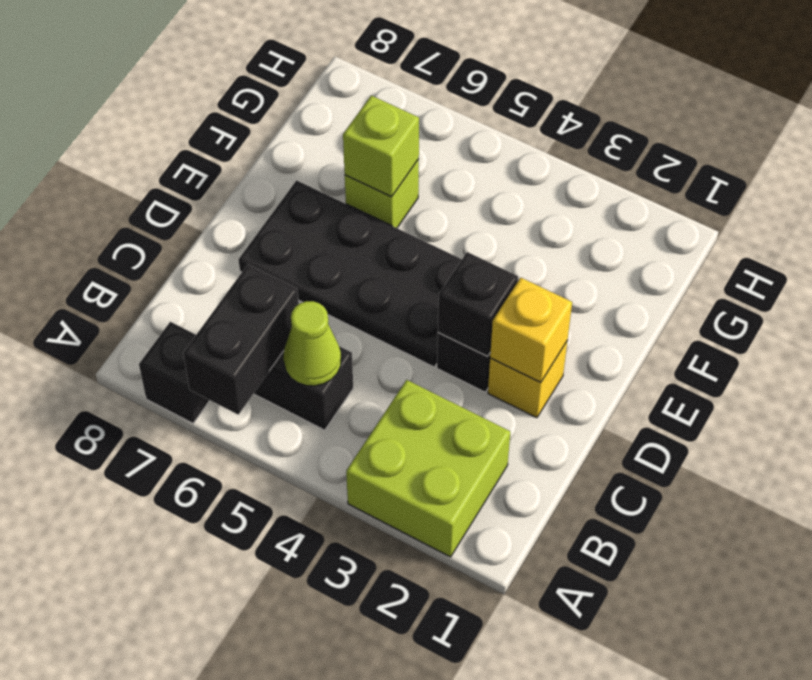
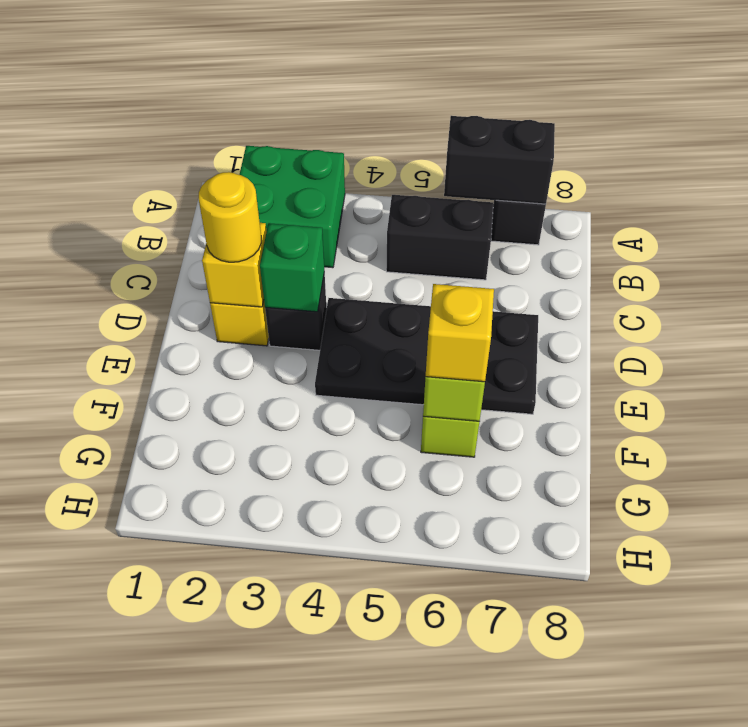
lime brick A2:B3 level 1 -> green brick A2:B3 level 1
black brick A6:B6 level 2 -> black brick A6:A7 level 2
lime cone B5 level 2 -> none
none -> yellow round brick D2 level 3
black brick D3 level 2 -> green brick D3 level 2
none -> yellow brick F6 level 3

